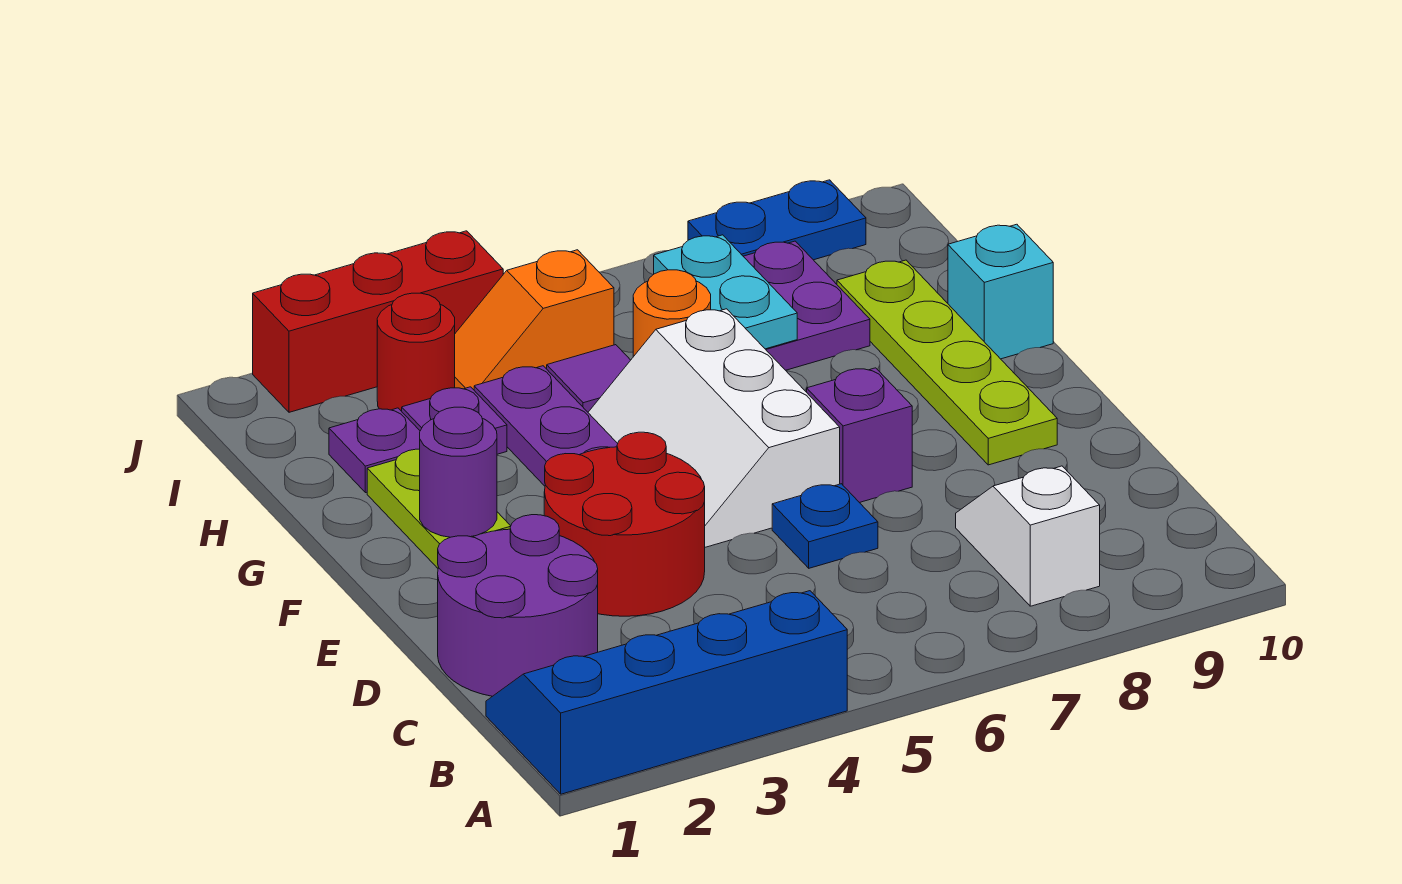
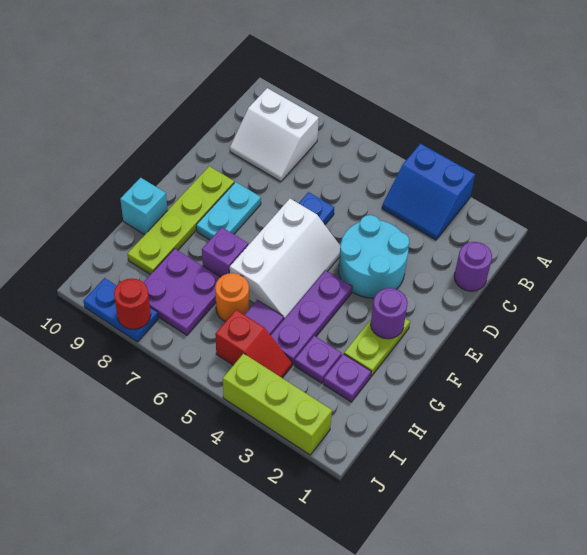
blue slope A1:B4 level 1 top A -> blue slope A3:B4 level 1 top A
white slope B8:C8 level 1 top B -> white slope B8:C9 level 1 top B
purple round brick C1:D2 level 1 -> purple round brick C1 level 1
red round brick D3:E4 level 1 -> cyan round brick D3:E4 level 1
purple brick E7 level 1 -> purple brick G7 level 1
cyan plate H7:I7 level 2 -> cyan plate E8:F8 level 1
red round brick I3 level 1 -> red round brick J8 level 2
orange slope I4:I5 level 1 top 5 -> red slope I4:I5 level 1 top 5
red brick J2:J4 level 1 -> lime brick J2:J4 level 1

